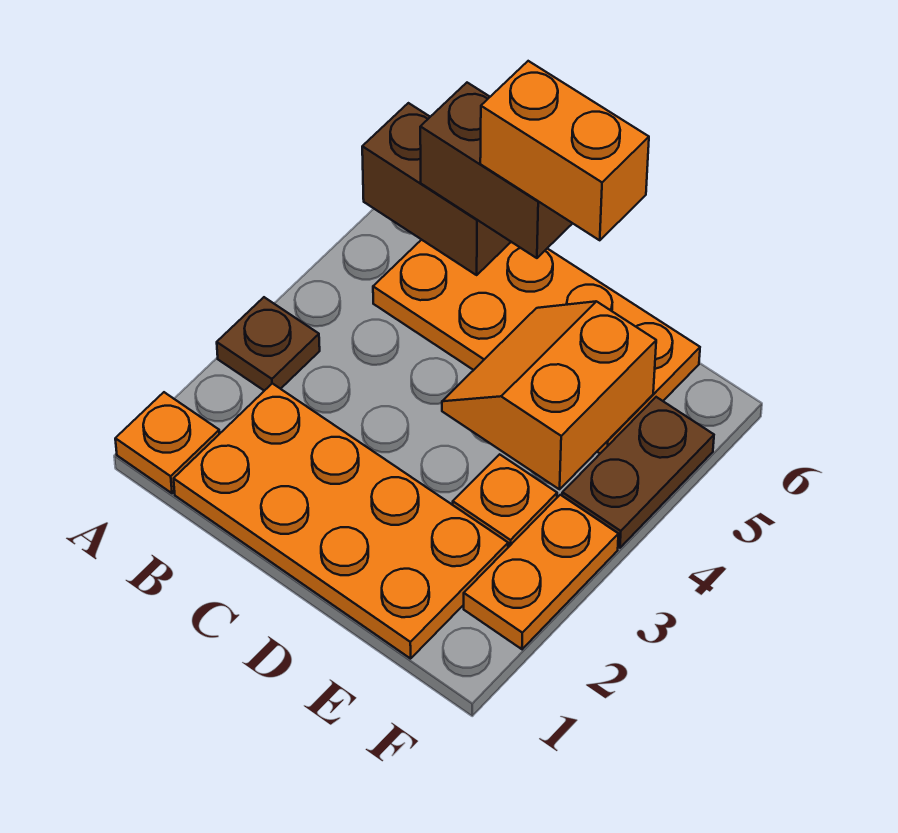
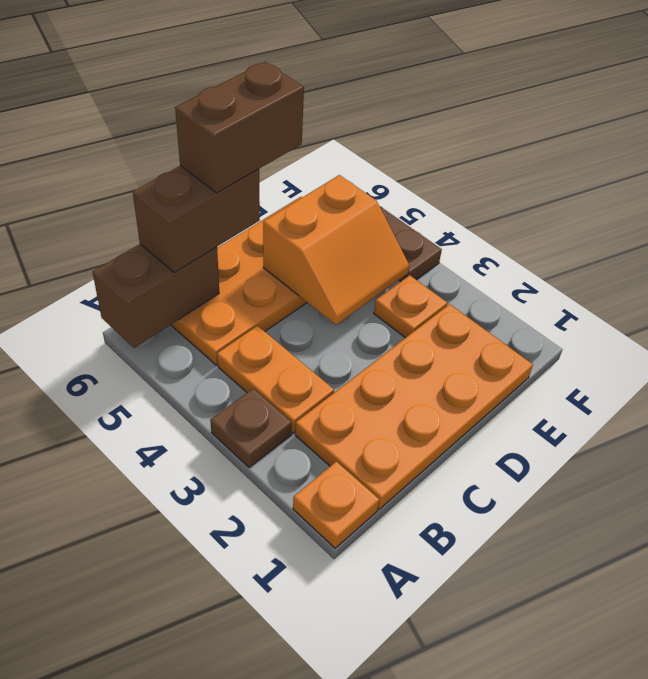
orange brick C6:D6 level 4 -> brown brick C6:D6 level 4
orange slope D4:E5 level 2 top E -> orange slope D4:E5 level 2 top 5
orange plate F2:F3 level 1 -> orange plate B3:B4 level 1

